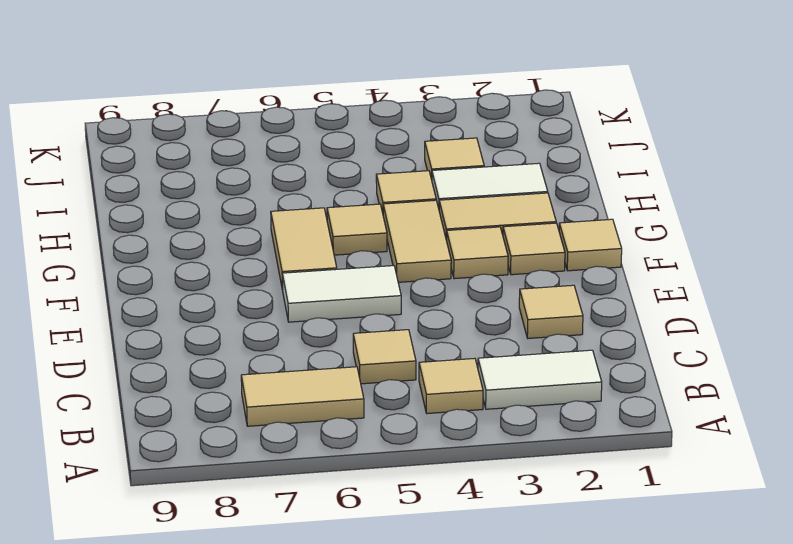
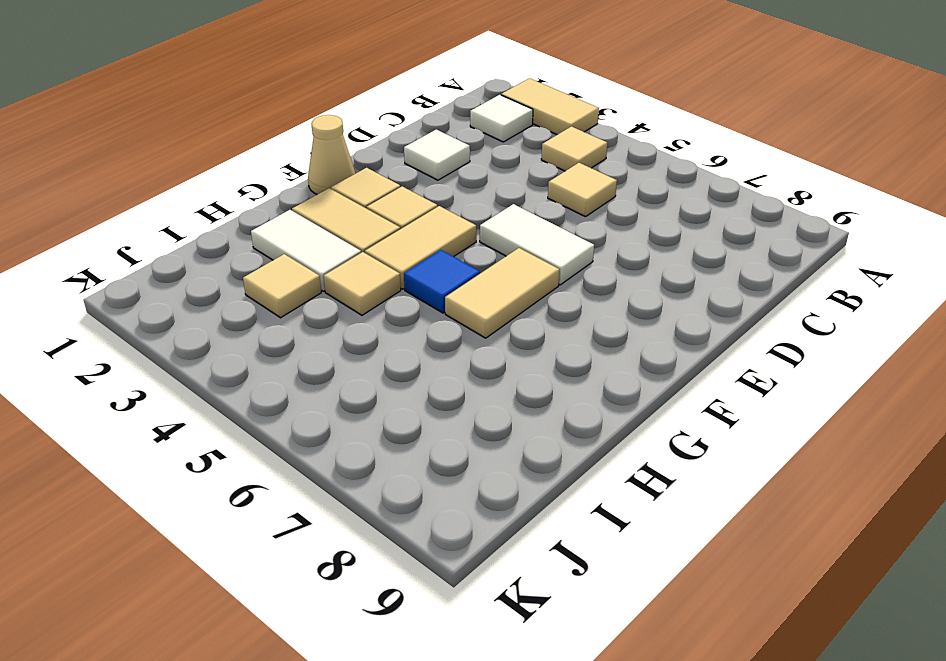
white tile B2:B3 level 1 -> white tile B2 level 1
tan tile B6:B7 level 1 -> tan tile A2:A3 level 1
tan tile D2 level 1 -> white tile D2 level 1
tan tile F1 level 1 -> tan cone F1 level 1
tan tile G5 level 1 -> blue tile G5 level 1

